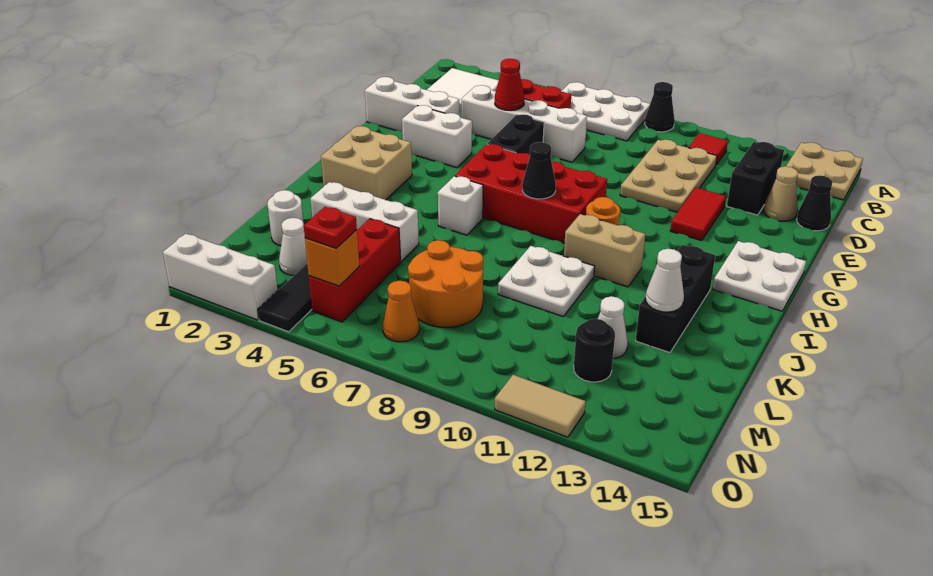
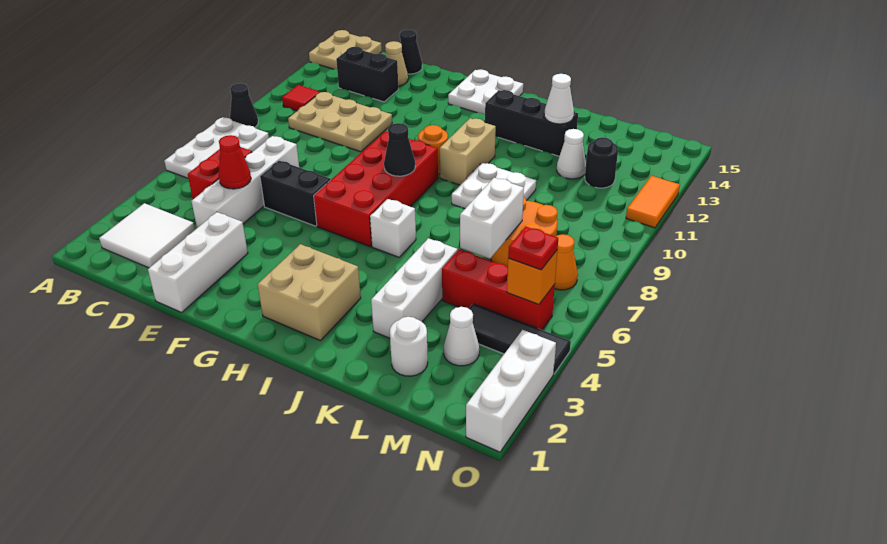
red tile E12:F12 level 1 -> none
white brick F3:F4 level 1 -> white brick L6:L7 level 2
tan tile O11:O12 level 1 -> orange tile O11:O12 level 1

